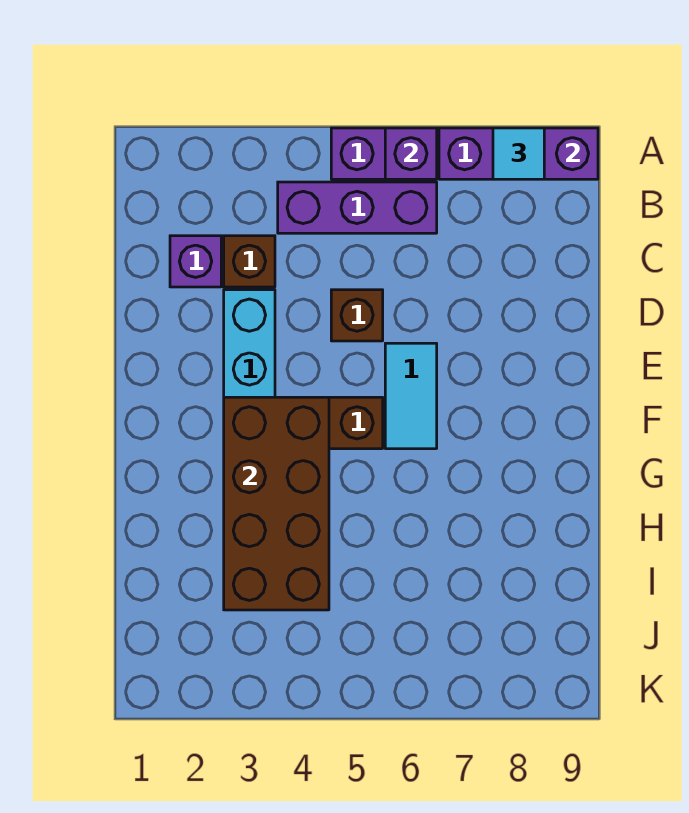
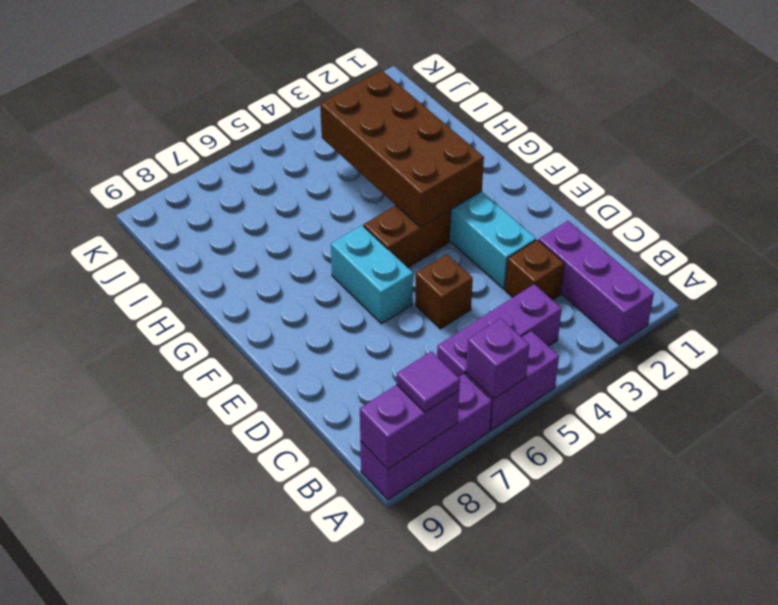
cyan tile A8 level 3 -> purple tile A8 level 3
purple brick C2 level 1 -> purple brick A2:C2 level 1
cyan tile E6:F6 level 1 -> cyan brick E6:F6 level 1

